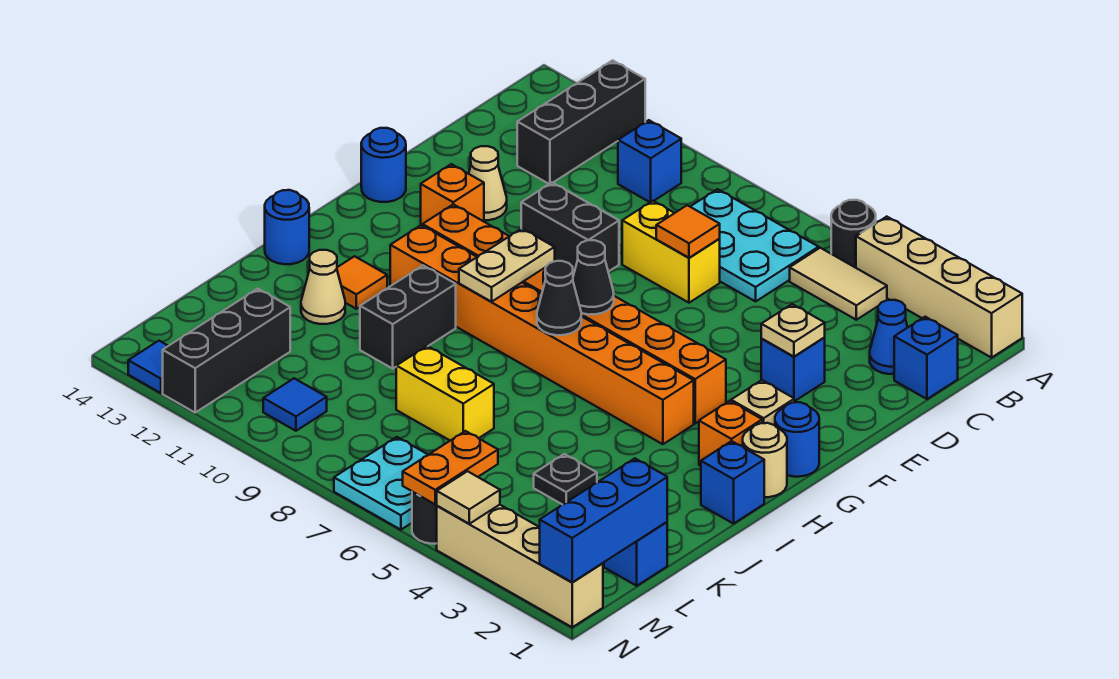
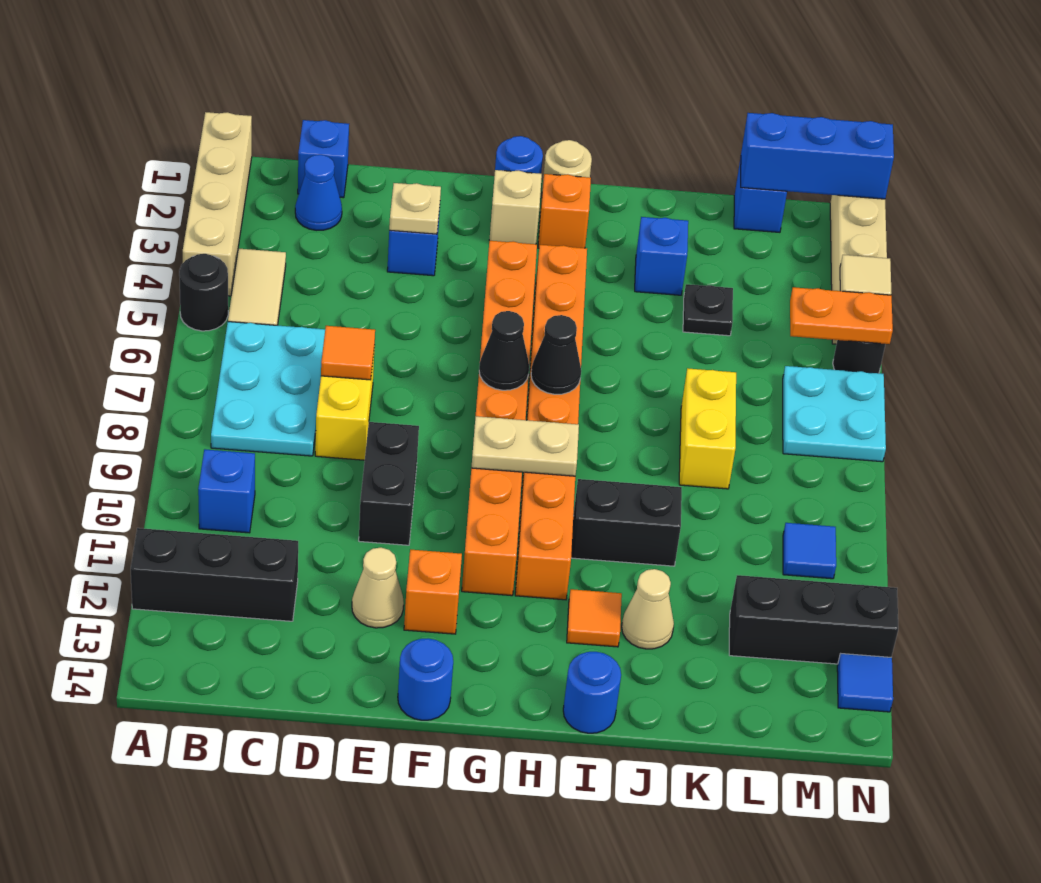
blue brick I1 level 1 -> blue brick J3 level 1

